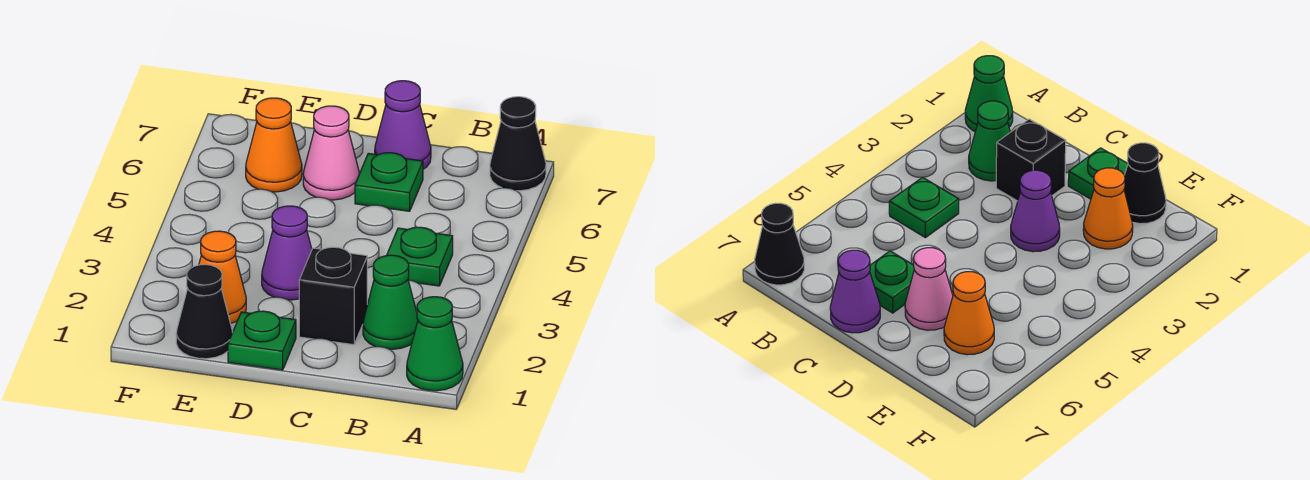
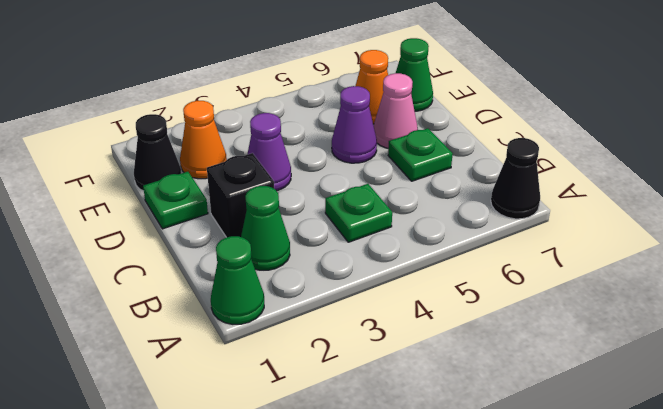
purple cone C7 level 1 -> purple cone D5 level 1
none -> green cone E7 level 1

